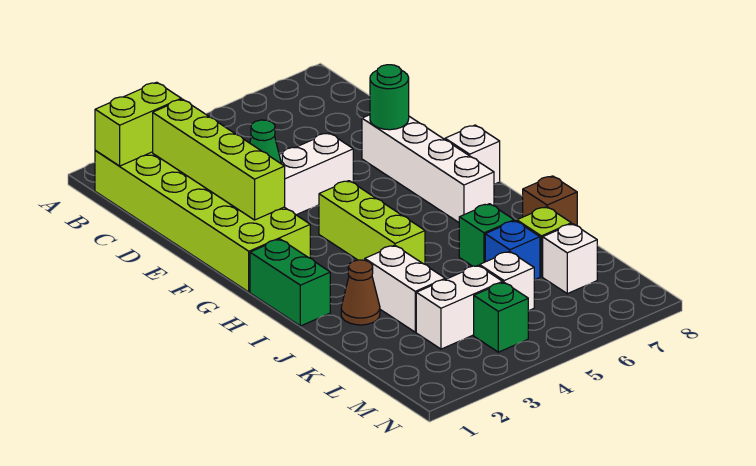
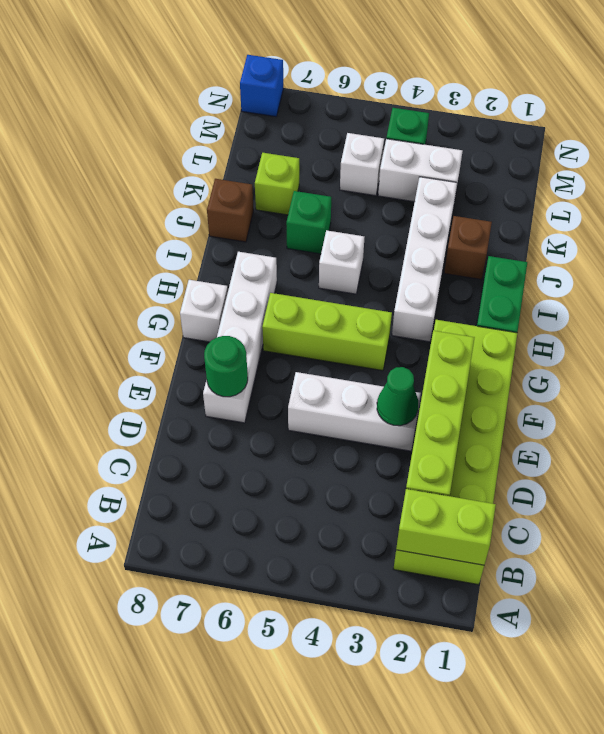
lime brick G4:I4 level 1 -> lime brick G4:G6 level 1
brown cone J2 level 1 -> brown brick J2 level 1
white brick J3:K3 level 1 -> white brick H3:K3 level 1
blue brick K6 level 1 -> blue brick N8 level 1
white brick L7 level 1 -> white brick I5 level 1

